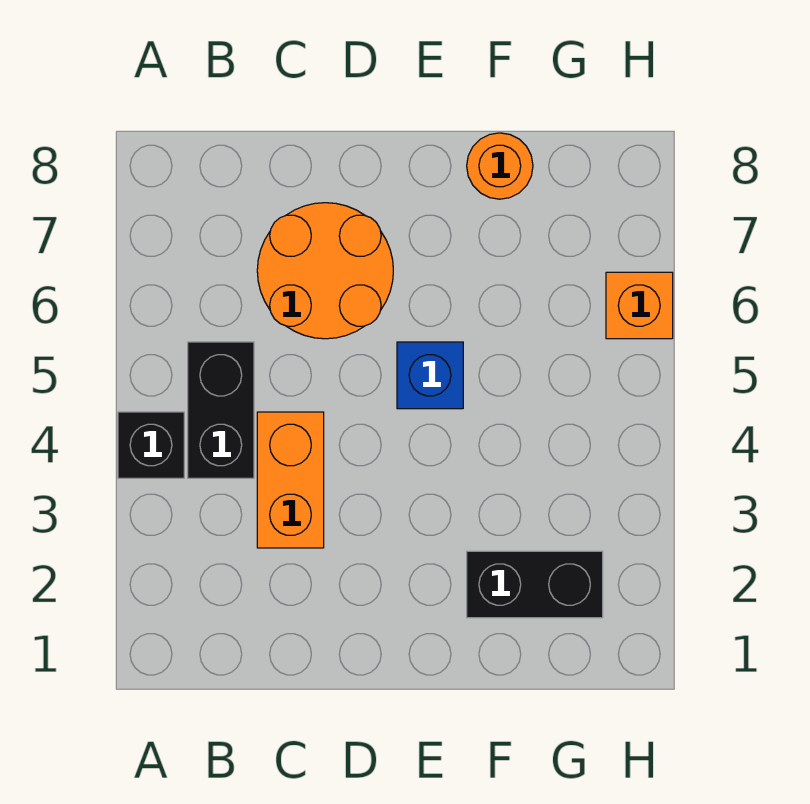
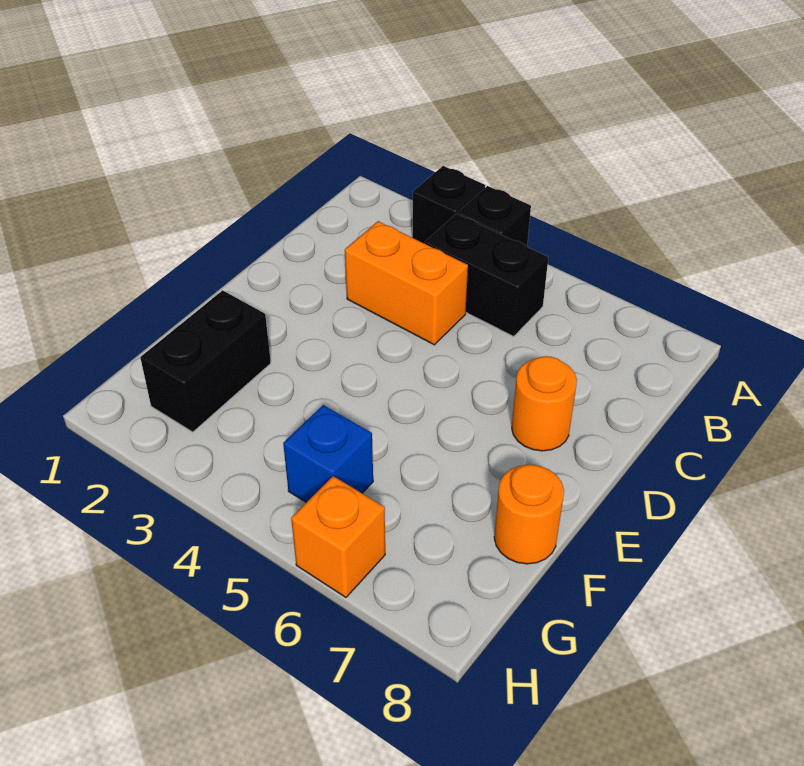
none -> black brick A3 level 1
orange round brick C6:D7 level 1 -> orange round brick D7 level 1
blue brick E5 level 1 -> blue brick G5 level 1

